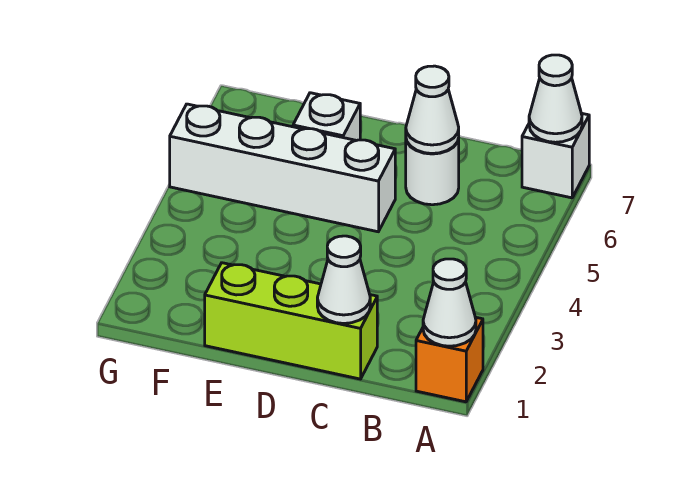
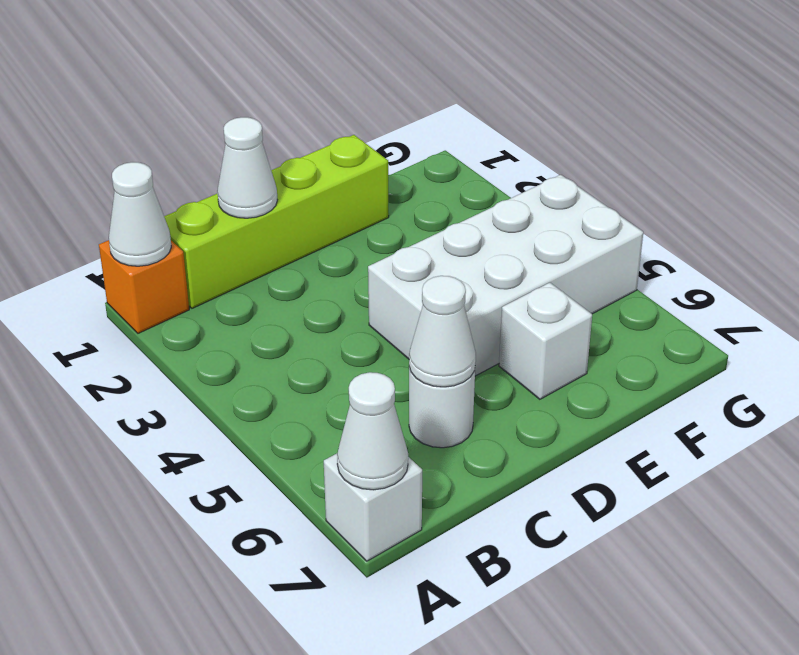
lime brick C1:E1 level 1 -> lime brick B1:E1 level 1
white brick D5:G5 level 1 -> white brick D4:G5 level 1

